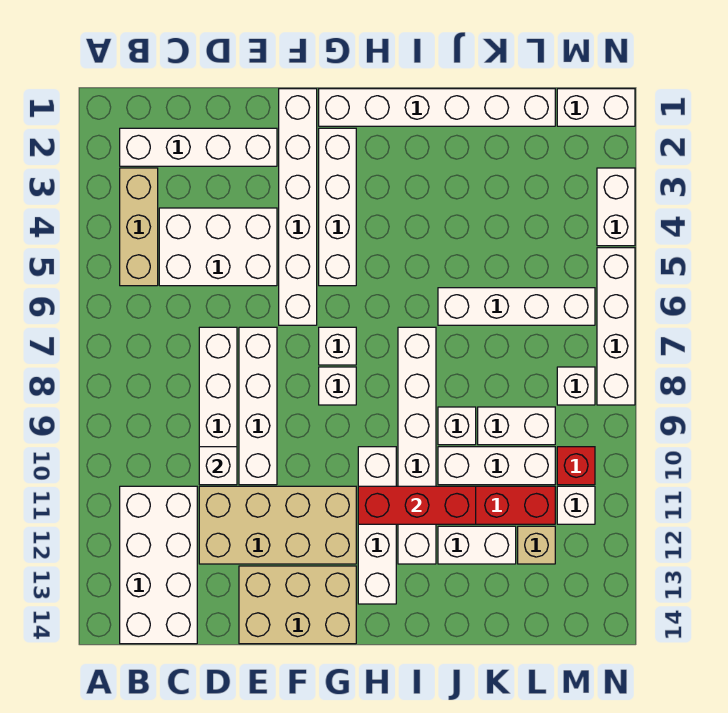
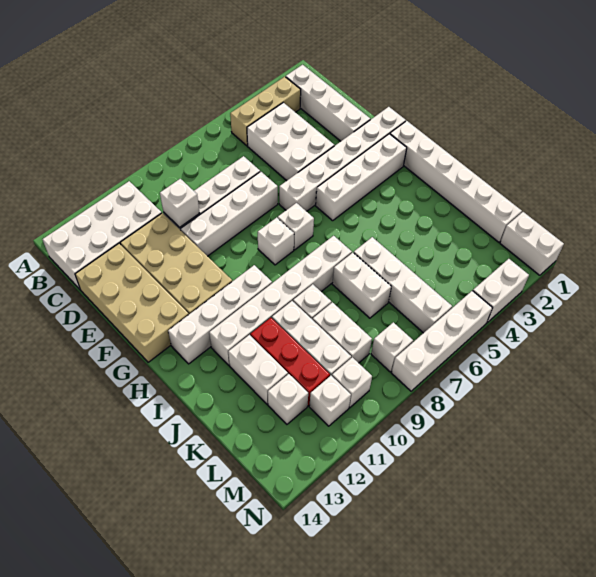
tan brick E13:G14 level 1 -> tan brick D13:G14 level 1
red brick H11:J11 level 2 -> none
none -> white brick J7:K7 level 1
tan brick L12 level 1 -> white brick L12 level 1
red brick M10 level 1 -> white brick M10 level 1

